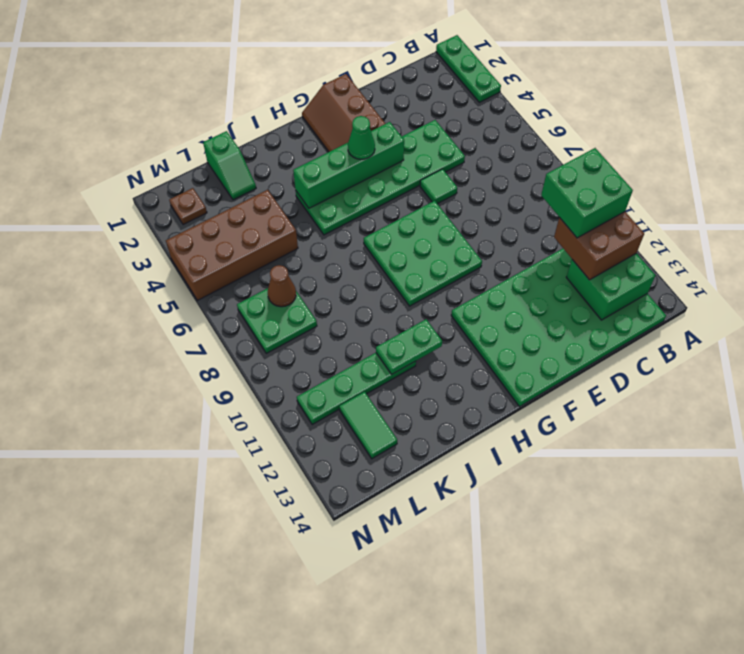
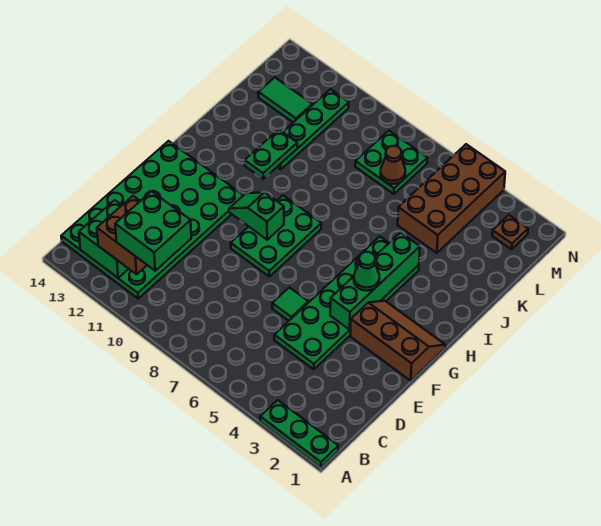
green plate F7:H9 level 1 -> green plate F8:H9 level 1
green slope K1:K2 level 1 top 1 -> green slope G9:G10 level 2 top 9

